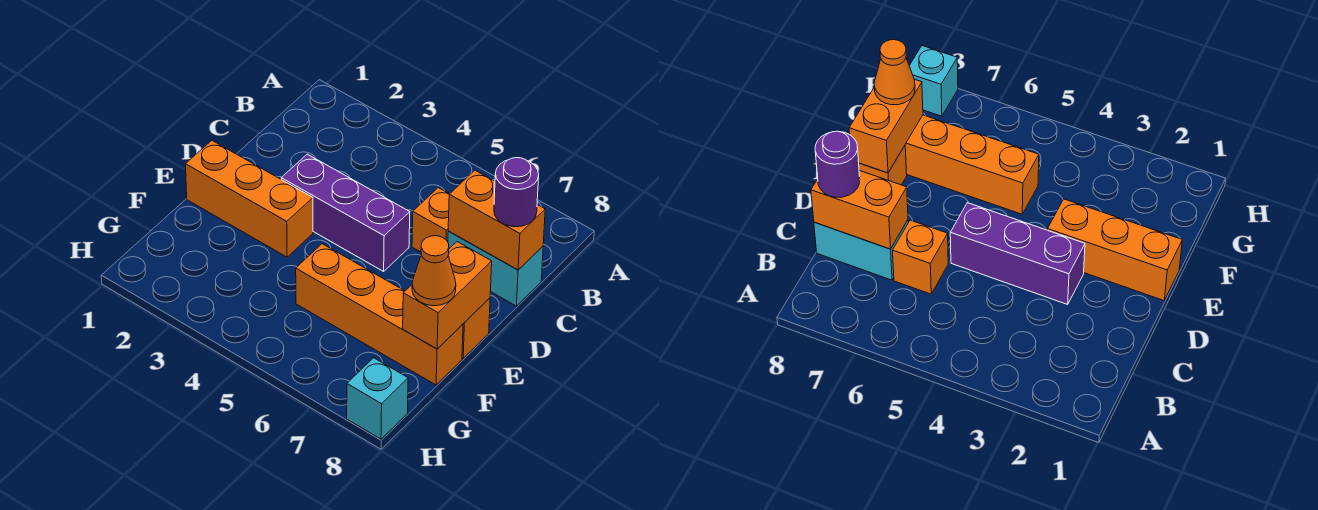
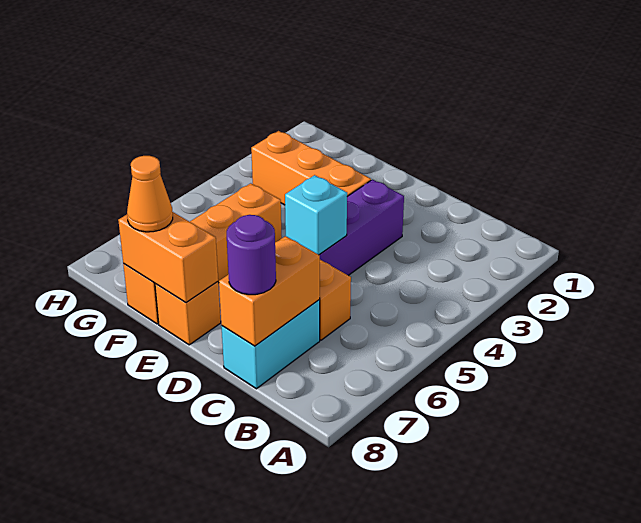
orange brick E1:E3 level 1 -> orange brick E3:G3 level 1
cyan brick H8 level 1 -> cyan brick D5 level 2

